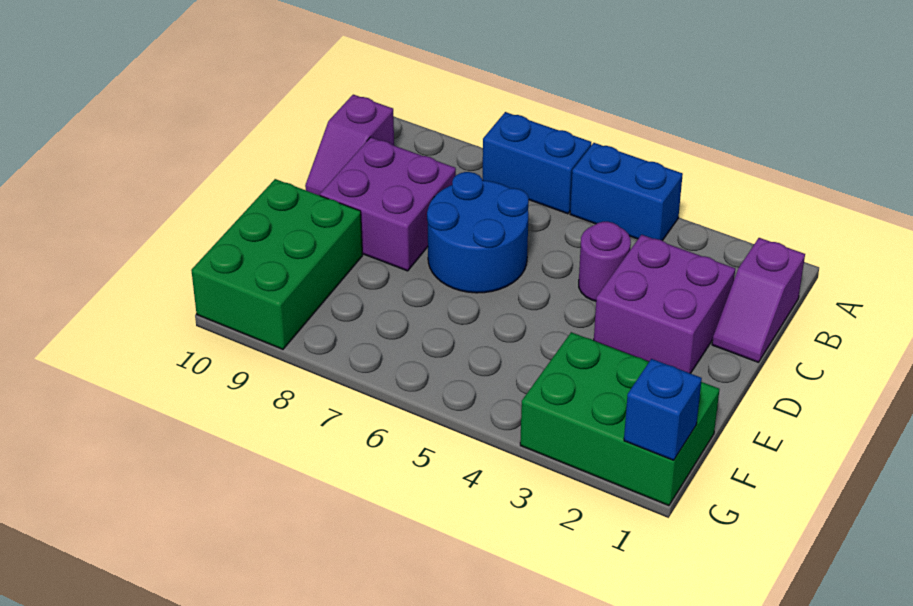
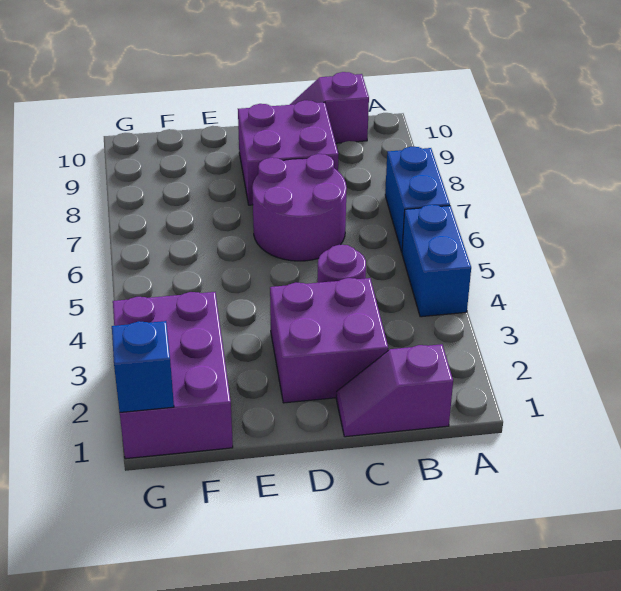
blue round brick C6:D7 level 1 -> purple round brick C6:D7 level 1
green brick E9:G10 level 1 -> none
green brick F1:G3 level 1 -> purple brick F1:G3 level 1

